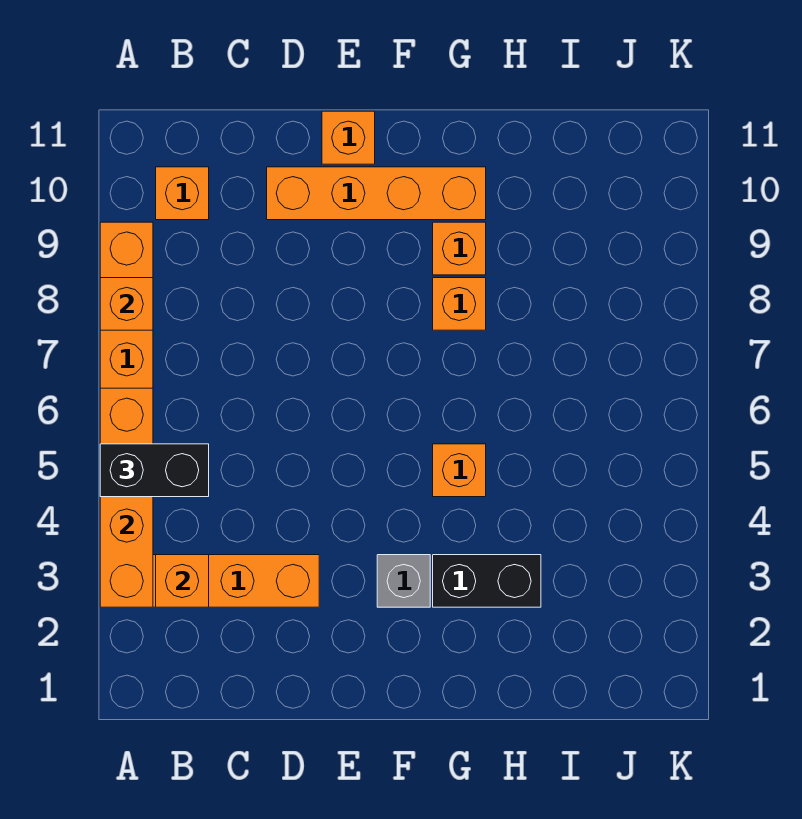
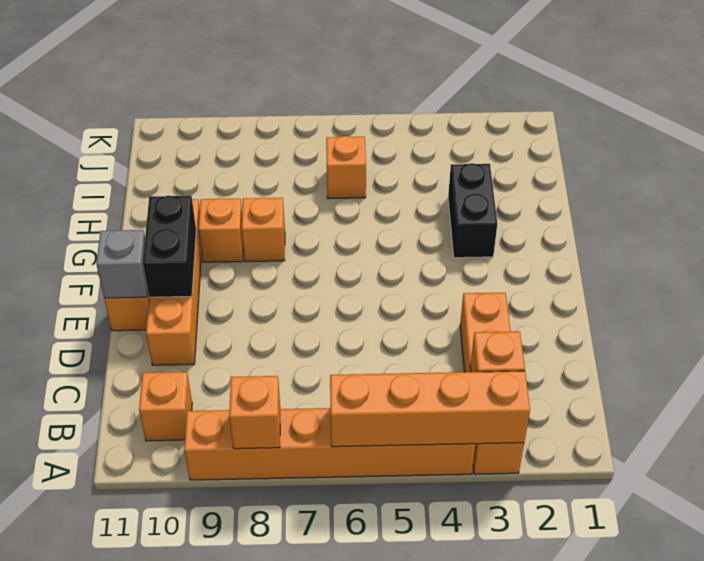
black brick A5:B5 level 3 -> black brick E10:F10 level 2
grey brick F3 level 1 -> grey brick E11 level 2
orange brick G5 level 1 -> orange brick I6 level 1

